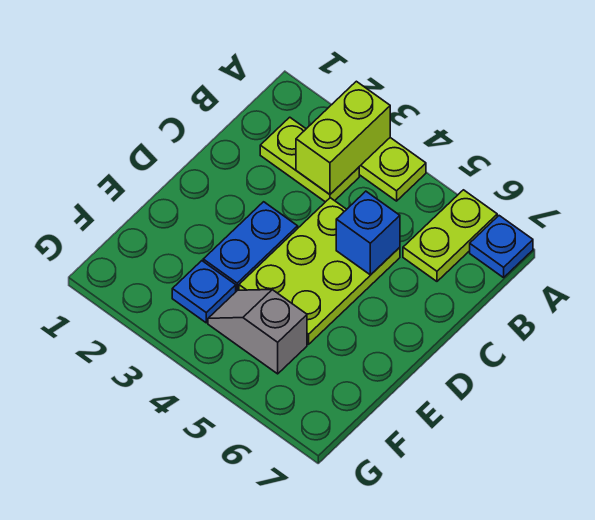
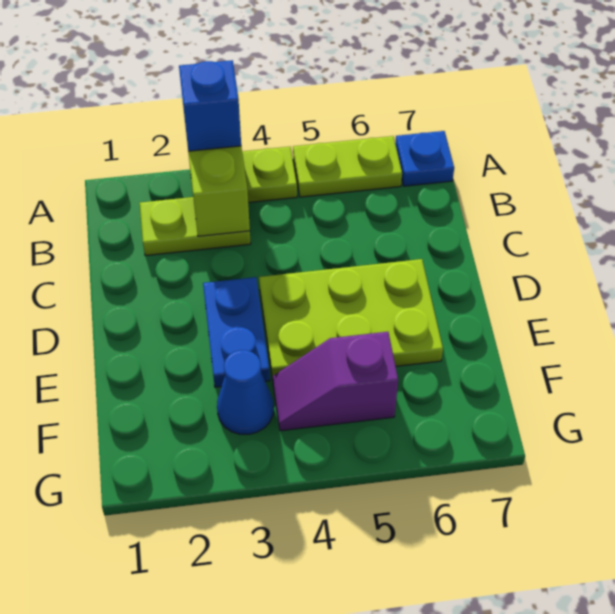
lime plate A6:B6 level 1 -> lime plate A5:A6 level 1
lime plate C4:E5 level 1 -> lime plate D4:E6 level 1
blue brick C5 level 2 -> blue brick A3 level 3
blue plate F3 level 1 -> blue cone F3 level 1
grey slope F4:F5 level 1 top 5 -> purple slope F4:F5 level 1 top 5

